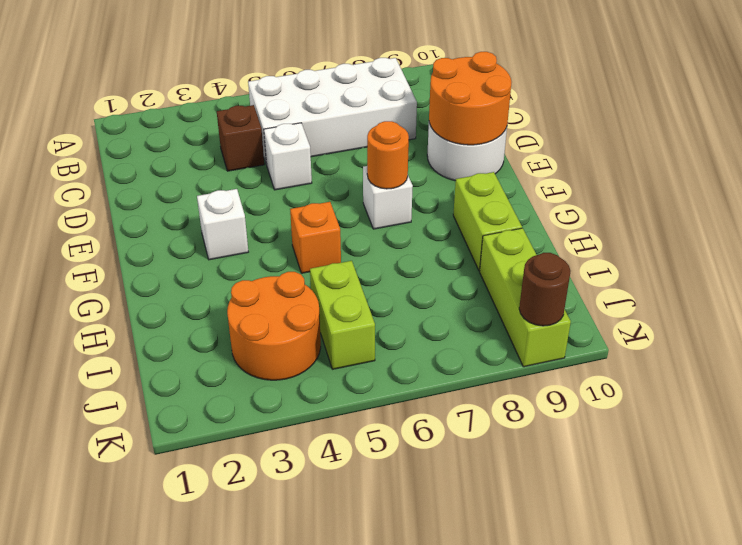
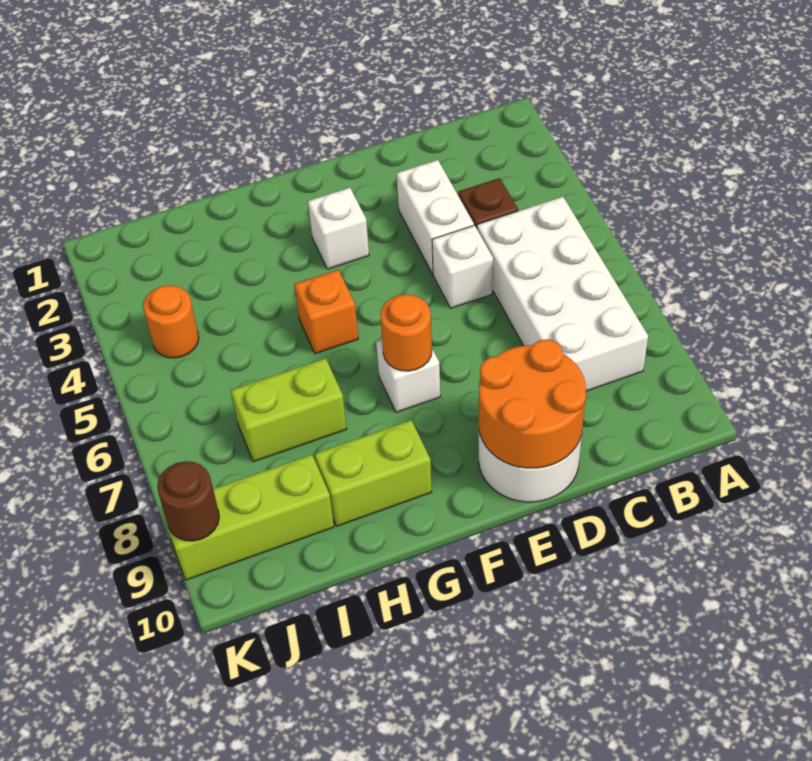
none -> white brick D3:D4 level 1
orange round brick I3:J4 level 1 -> orange round brick J4 level 1
lime brick I5:J5 level 1 -> lime brick H7:I7 level 1

